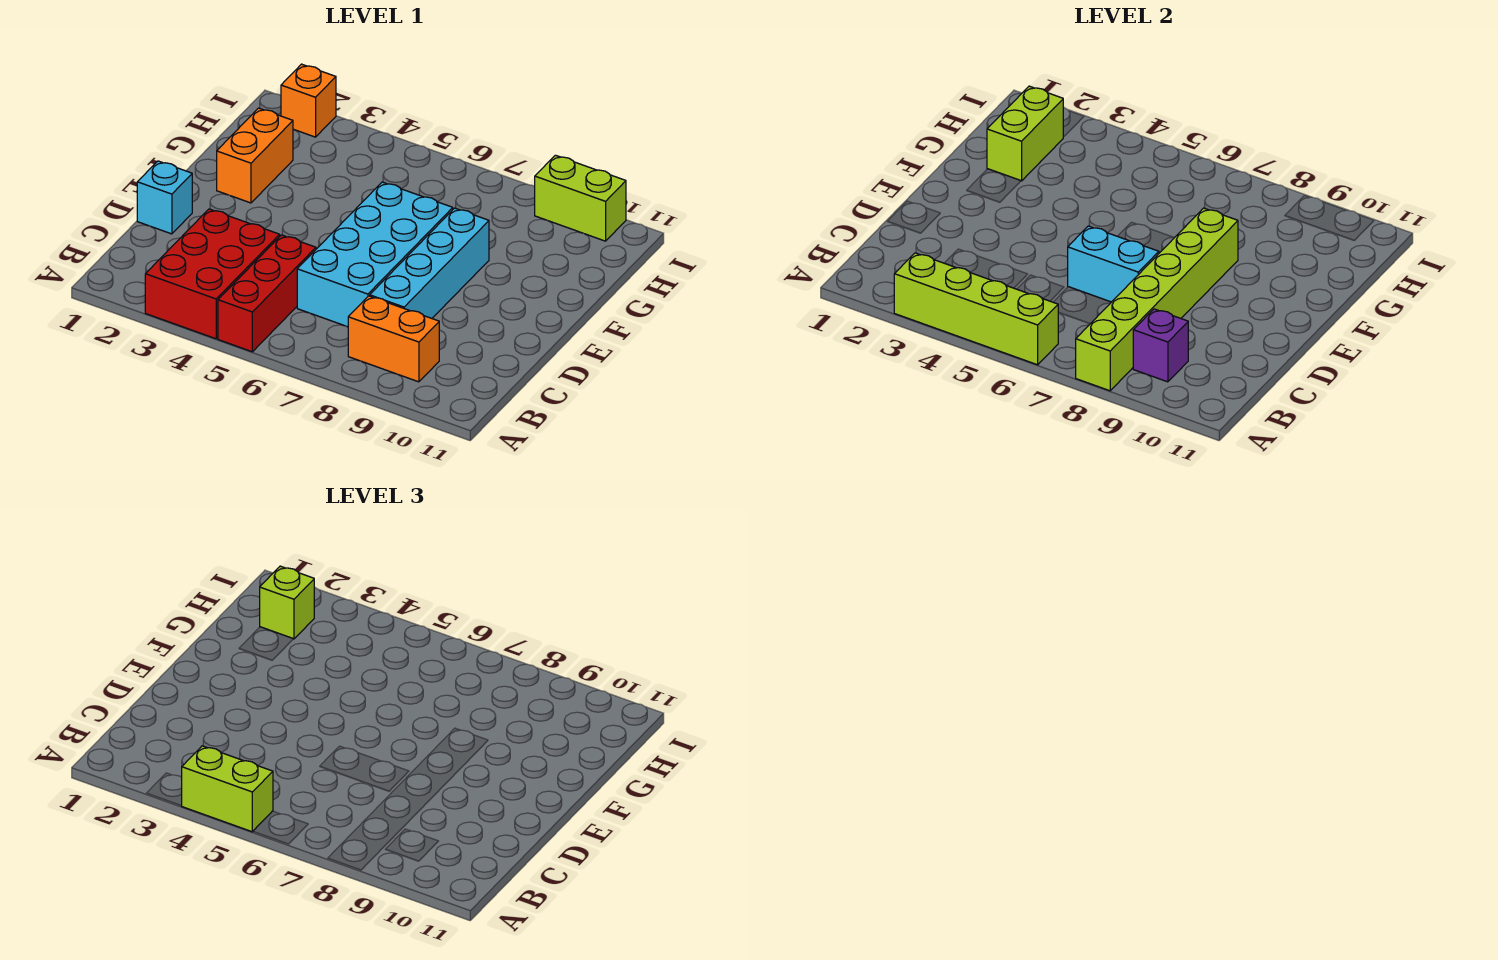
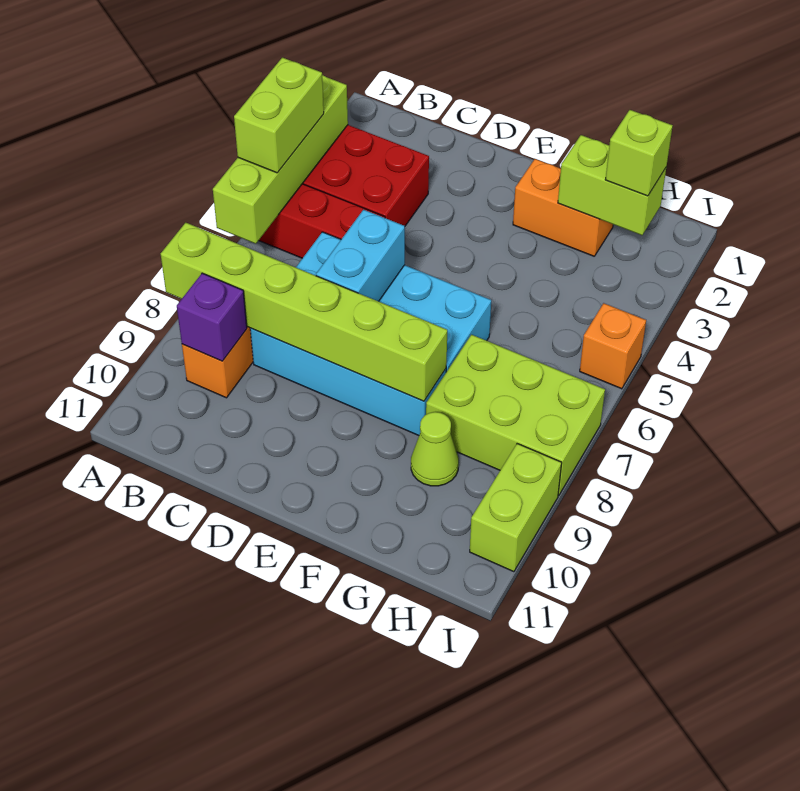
cyan brick D1 level 1 -> none
none -> lime brick G7:I8 level 1
none -> lime cone G9 level 1
orange brick I2 level 1 -> orange brick I5 level 1

